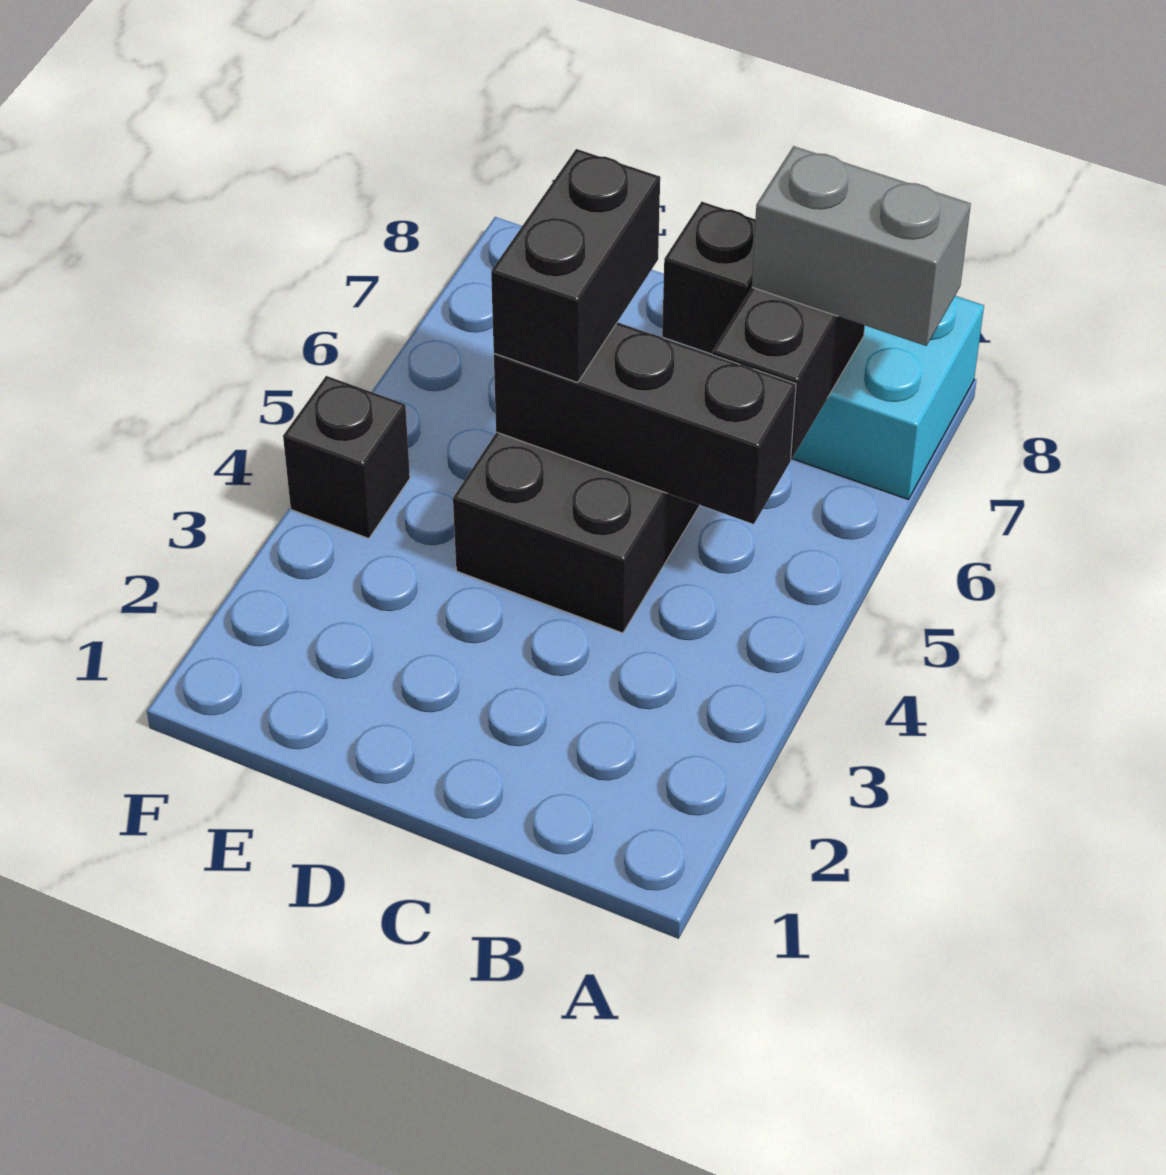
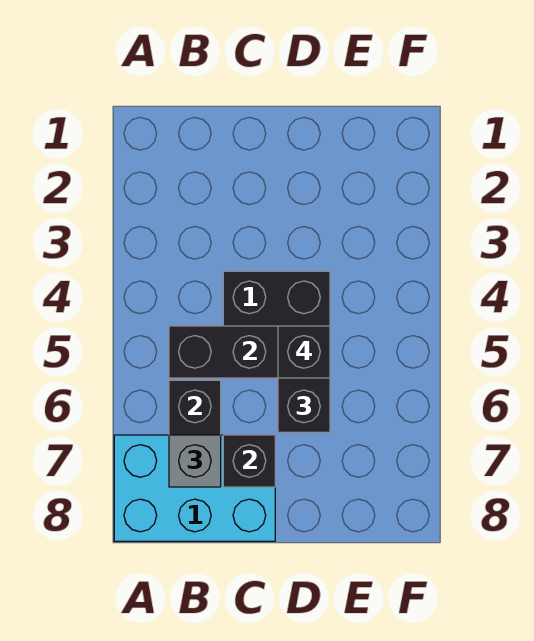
grey brick A7:B7 level 3 -> grey brick B7 level 3
black brick F4 level 1 -> black brick D5 level 4

